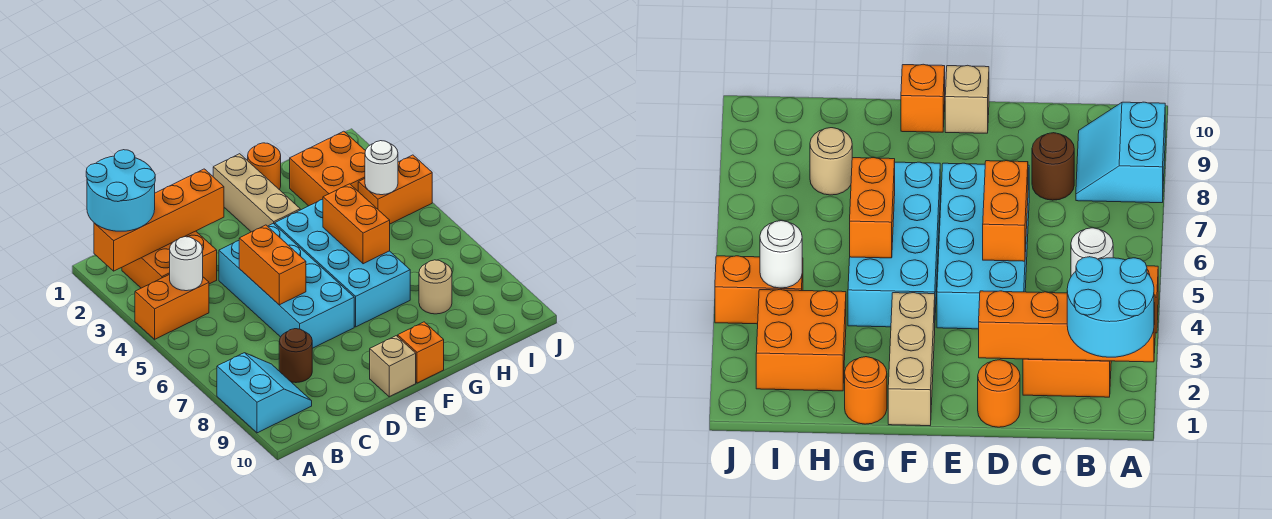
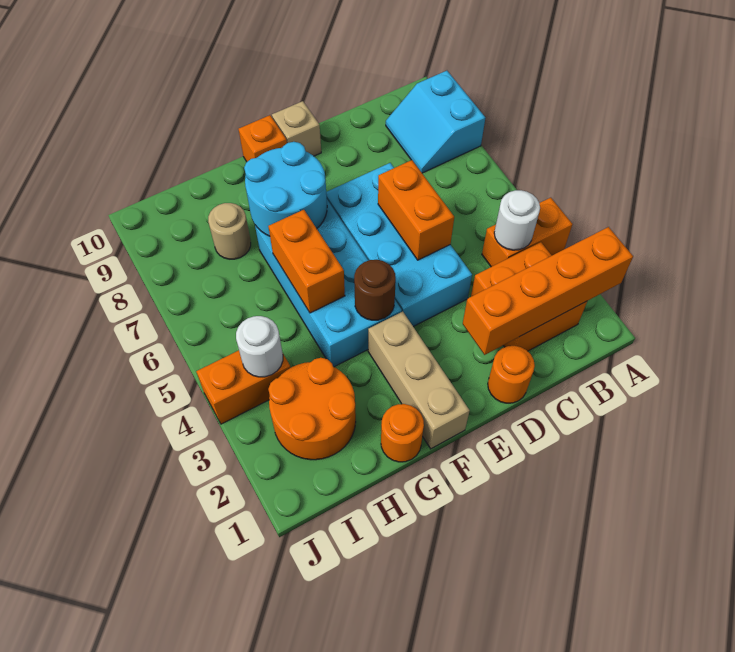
cyan round brick A1:B2 level 3 -> cyan round brick F7:G8 level 2
brown round brick C8 level 1 -> brown round brick F4 level 2
orange brick H2:I3 level 1 -> orange round brick H2:I3 level 1

